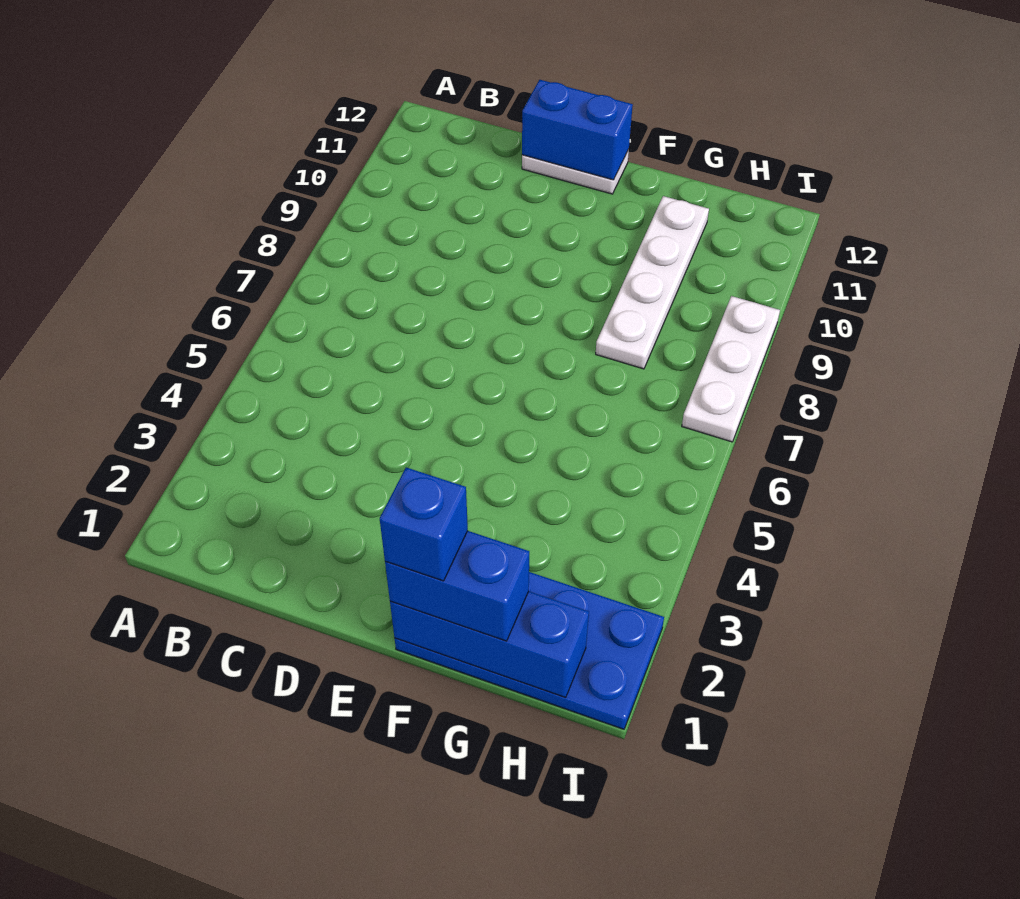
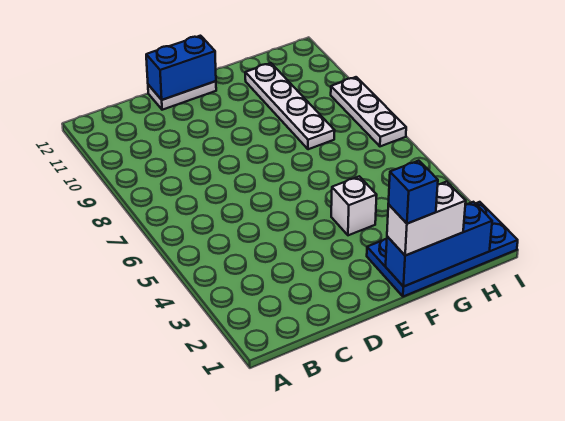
blue brick F1:G1 level 3 -> white brick F1:G1 level 3
none -> white brick F4 level 1

